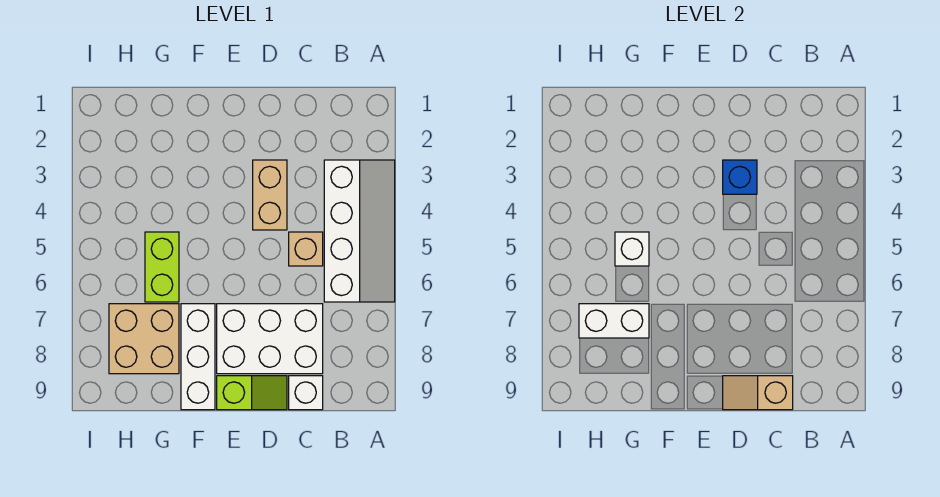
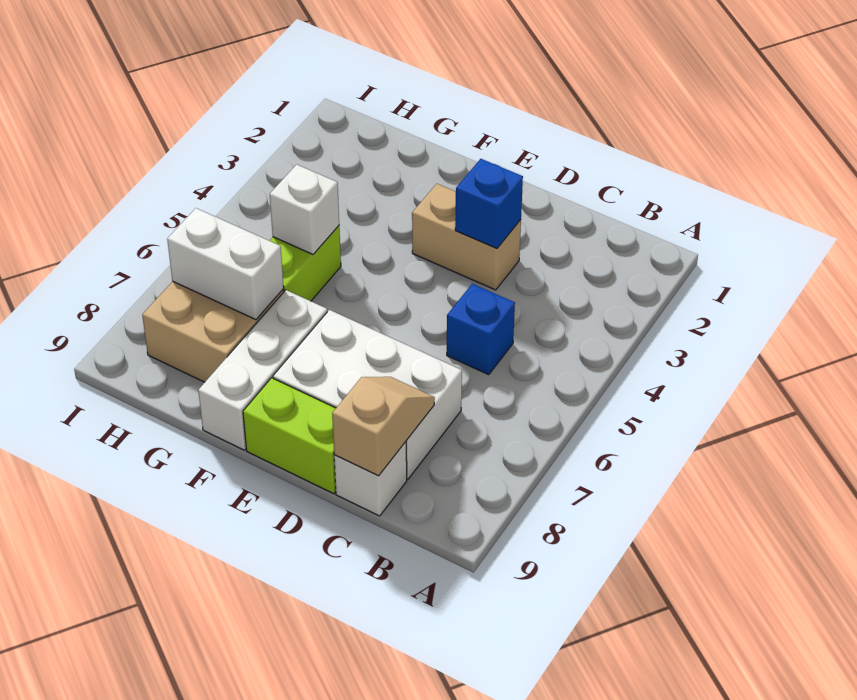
white slope A3:B6 level 1 top B -> none
tan brick C5 level 1 -> blue brick C5 level 1
tan slope C9:D9 level 2 top C -> tan slope C8:C9 level 2 top 9
tan brick D3:D4 level 1 -> tan brick D3:E3 level 1
lime slope D9:E9 level 1 top E -> lime brick D9:E9 level 1

